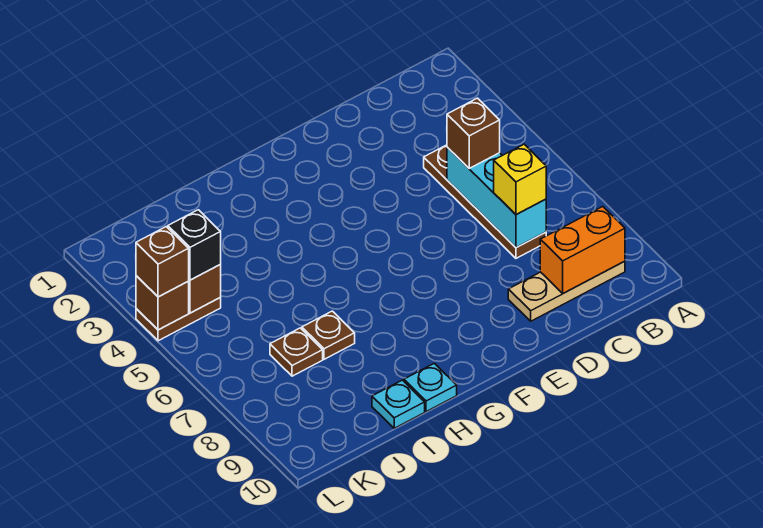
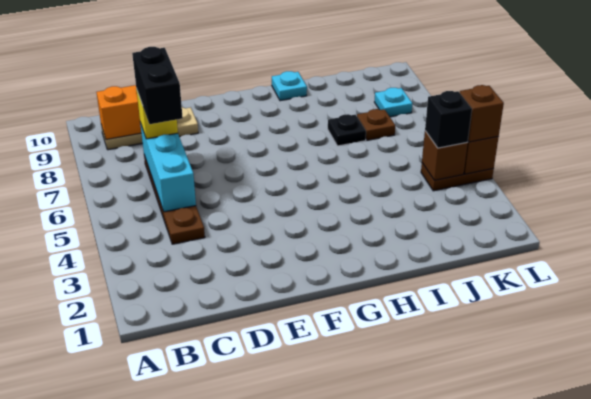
brown brick C5 level 3 -> none
none -> black brick C6:C7 level 4
brown plate I7 level 1 -> black plate I7 level 1
cyan plate I10 level 1 -> cyan plate K8 level 1

